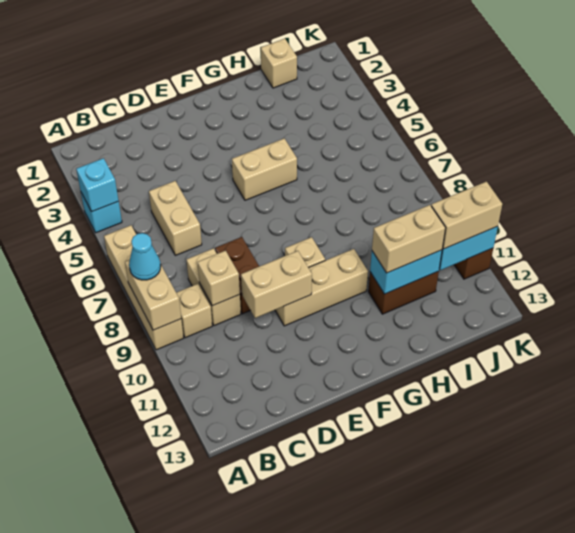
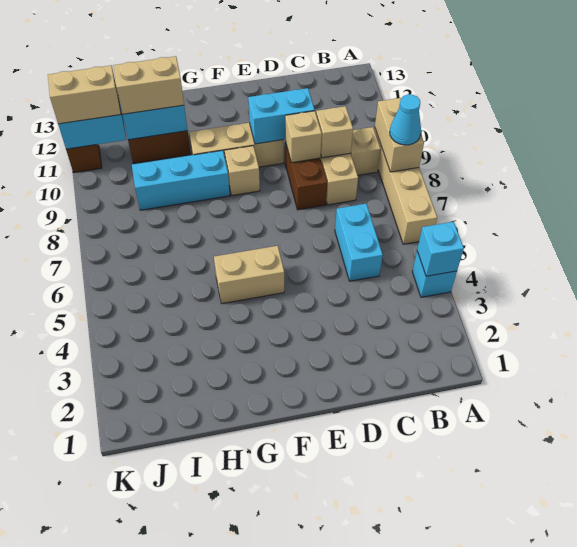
tan brick C5:C6 level 1 -> cyan brick C5:C6 level 1
tan brick D10:E10 level 2 -> cyan brick D10:E10 level 2
none -> cyan brick G9:I9 level 1
tan brick I1 level 1 -> tan brick D9 level 2

